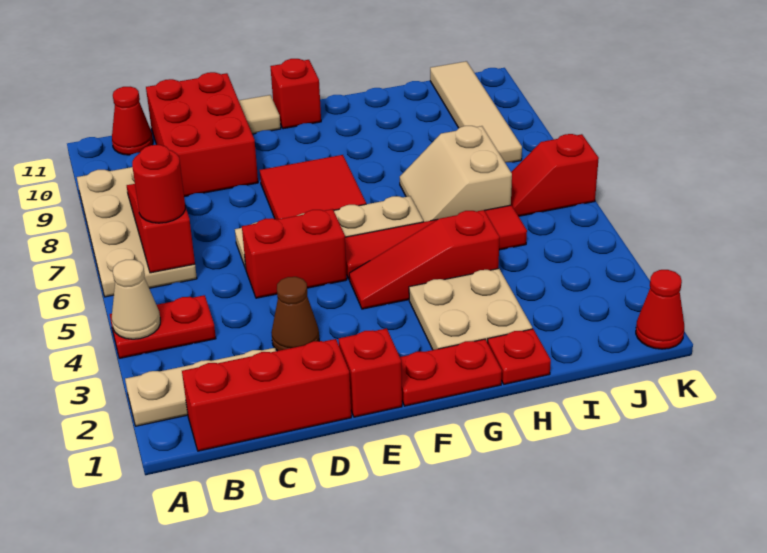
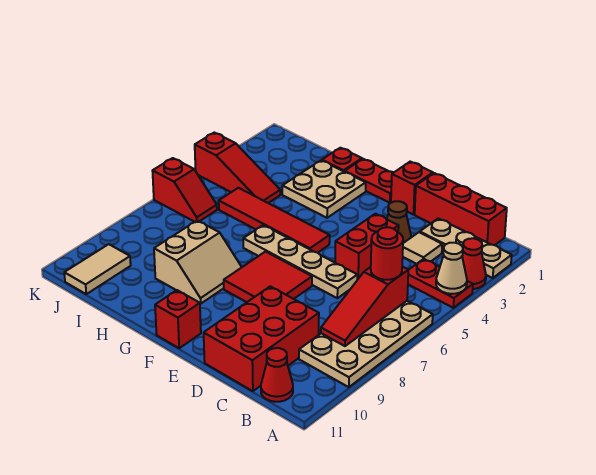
red brick D5:E5 level 1 -> red brick D4:D5 level 1
tan tile E11 level 1 -> tan tile C3 level 1
red slope F4:H4 level 1 top H -> red slope I4:K4 level 1 top K
tan slope H6:I7 level 1 top I -> tan slope G8:H9 level 1 top H
tan tile J8:J11 level 1 -> tan tile J10:J11 level 1
red cone K1 level 1 -> red cone A3 level 1

